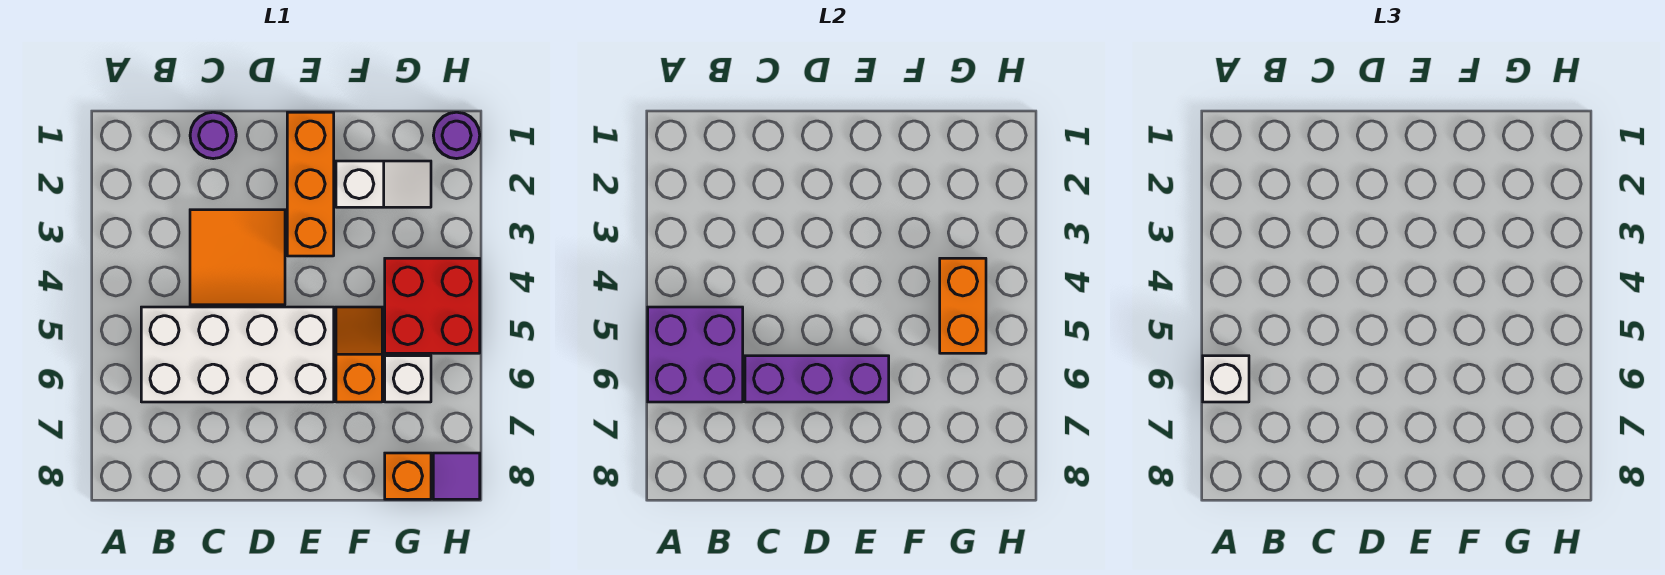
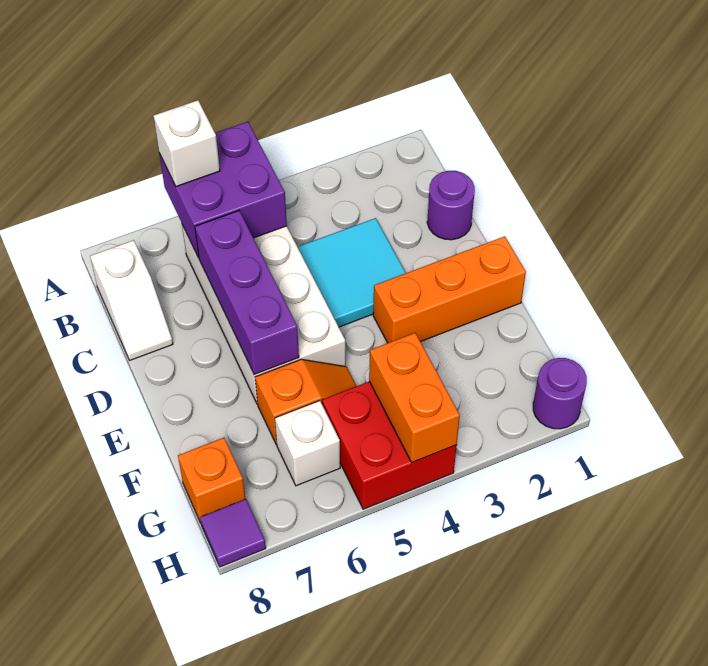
orange tile C3:D4 level 1 -> cyan tile C3:D4 level 1
white slope F2:G2 level 1 top F -> white slope B8:C8 level 1 top B
orange brick G4:G5 level 2 -> orange brick G4:H4 level 2

